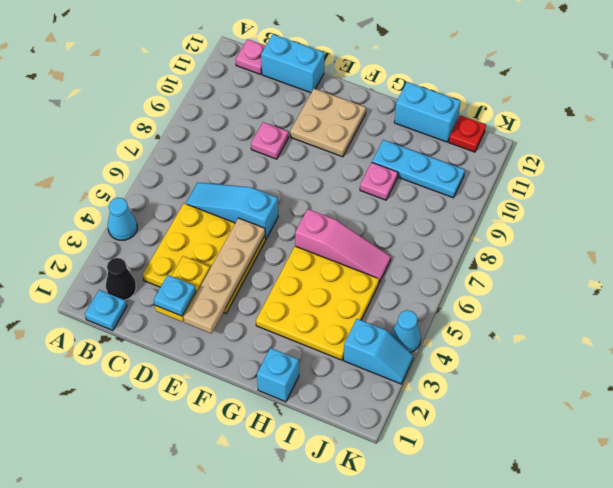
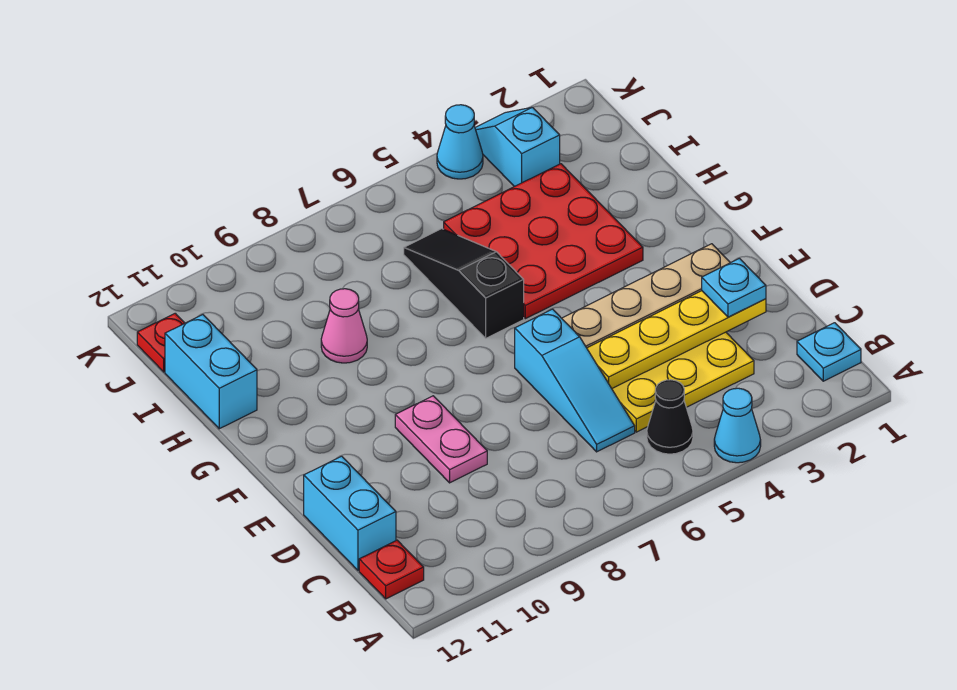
black cone B2 level 1 -> black cone B5 level 1
pink plate B12 level 1 -> red plate B12 level 1
yellow plate D2:D3 level 2 -> yellow plate D2:D5 level 2
pink plate D9 level 1 -> pink plate D9:E9 level 1
tan plate E10:F11 level 1 -> none
yellow plate G3:I5 level 1 -> red plate G3:I5 level 1
pink slope G6:I6 level 1 top G -> black slope G6:I6 level 1 top G
cyan brick H1 level 1 -> none
pink plate H9 level 1 -> pink cone H9 level 1
cyan plate H10:J10 level 1 -> none

